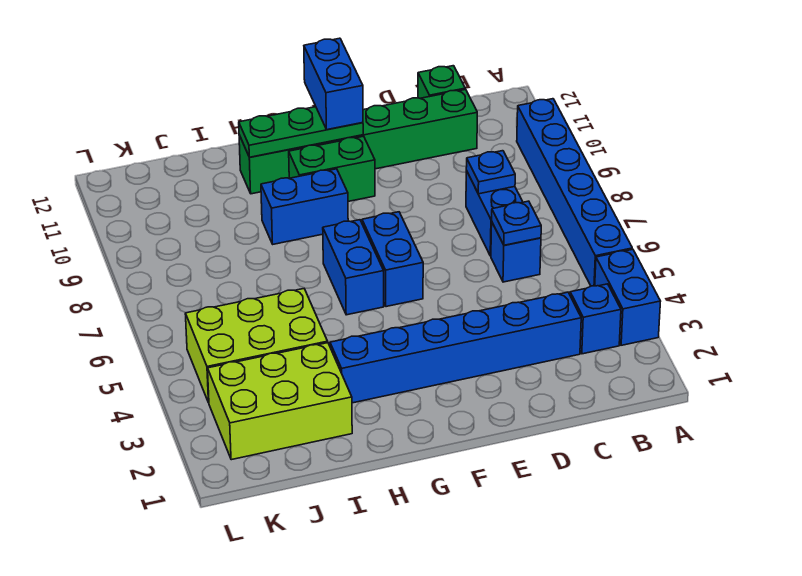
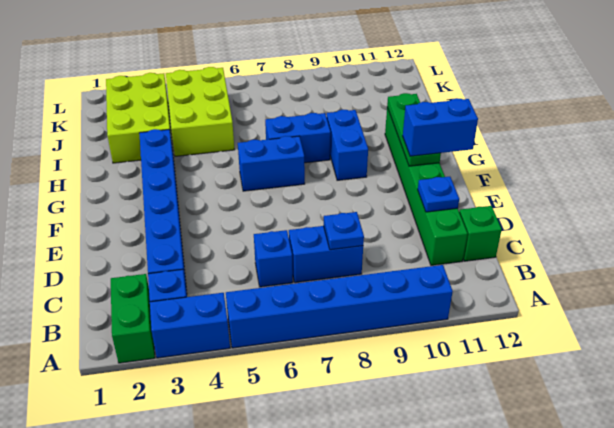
blue plate C6 level 2 -> blue plate D11 level 2
blue brick F6:F7 level 1 -> blue brick H7:H8 level 1
green brick F10:G10 level 1 -> green brick A2:B2 level 1

